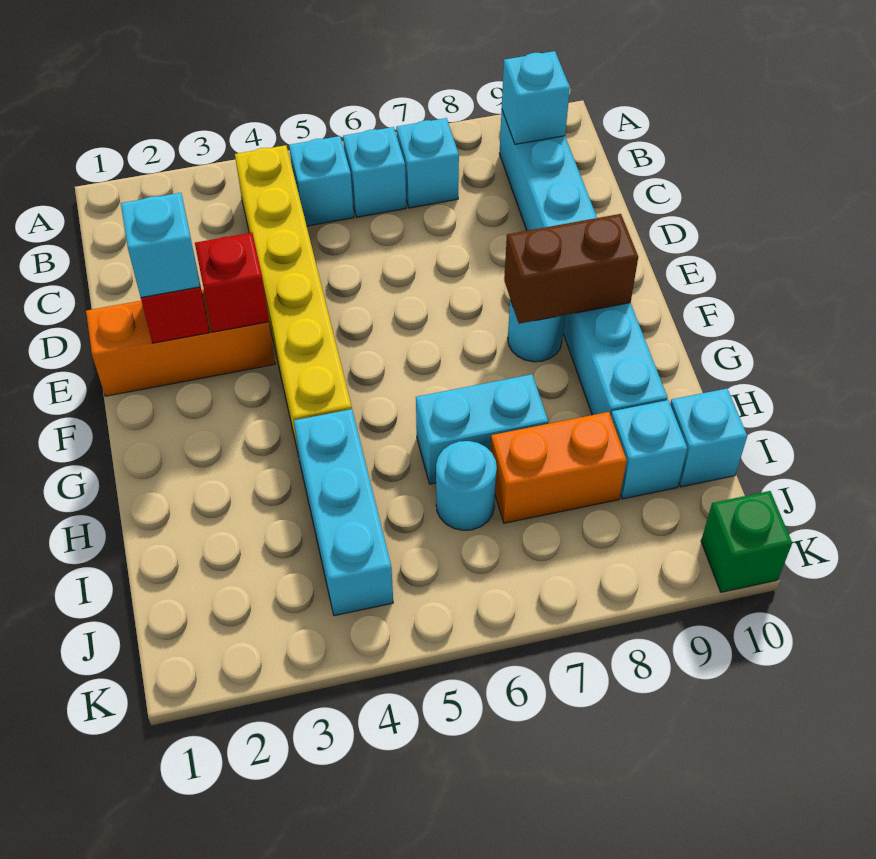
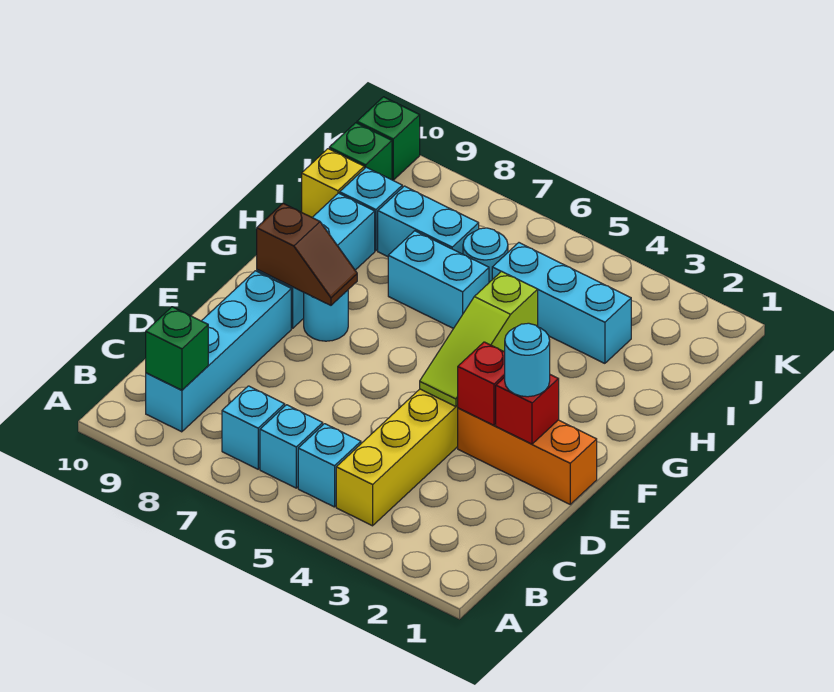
cyan brick B9 level 2 -> green brick B9 level 2
cyan brick E2 level 3 -> cyan round brick E2 level 3
none -> lime slope E4:G4 level 2 top G
brown brick F8:F9 level 2 -> brown slope F8:F9 level 2 top 9
cyan brick H4:J4 level 1 -> cyan brick I3:I5 level 1
orange brick I7:I8 level 1 -> cyan brick I7:I8 level 1
cyan brick I10 level 1 -> yellow brick I10 level 1
none -> green brick J10 level 1

